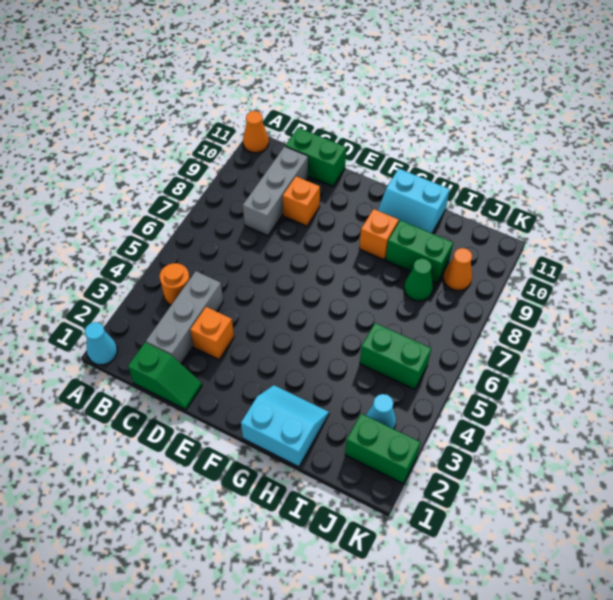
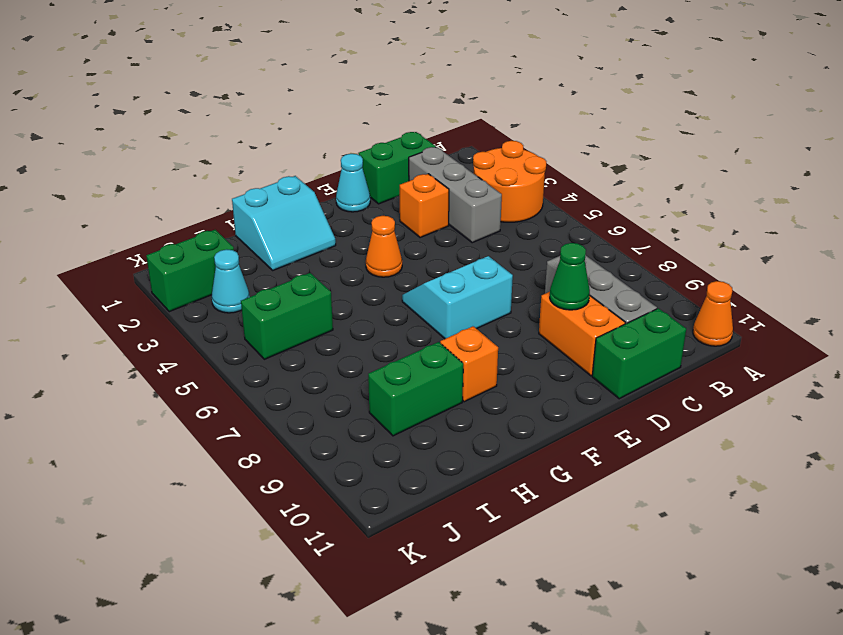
cyan cone A1 level 1 -> cyan cone E1 level 1
orange round brick B4 level 1 -> orange round brick A3:B4 level 1
green slope C1:D1 level 1 top C -> green brick C1:D1 level 1
orange brick D9 level 1 -> orange brick D9:D10 level 1
cyan slope G10:H11 level 1 top 11 -> cyan slope E6:F7 level 1 top 7
green cone I8 level 1 -> green cone D9 level 2
orange cone J9 level 1 -> orange cone F4 level 1

